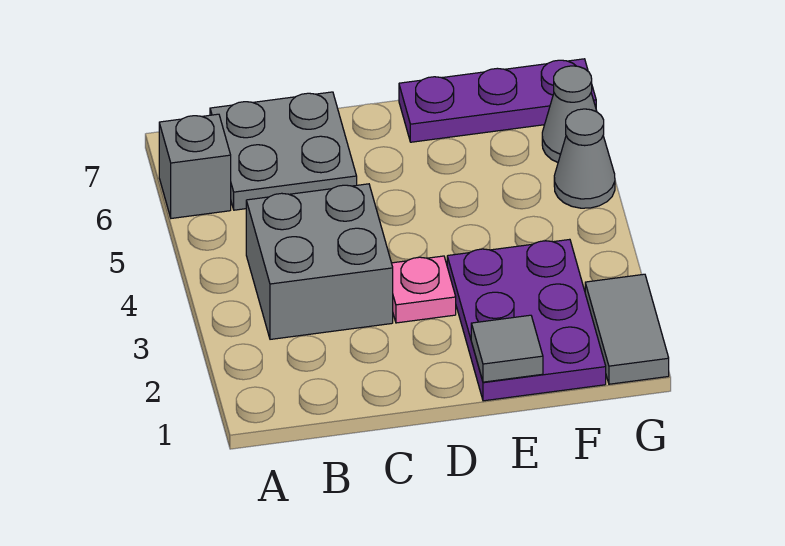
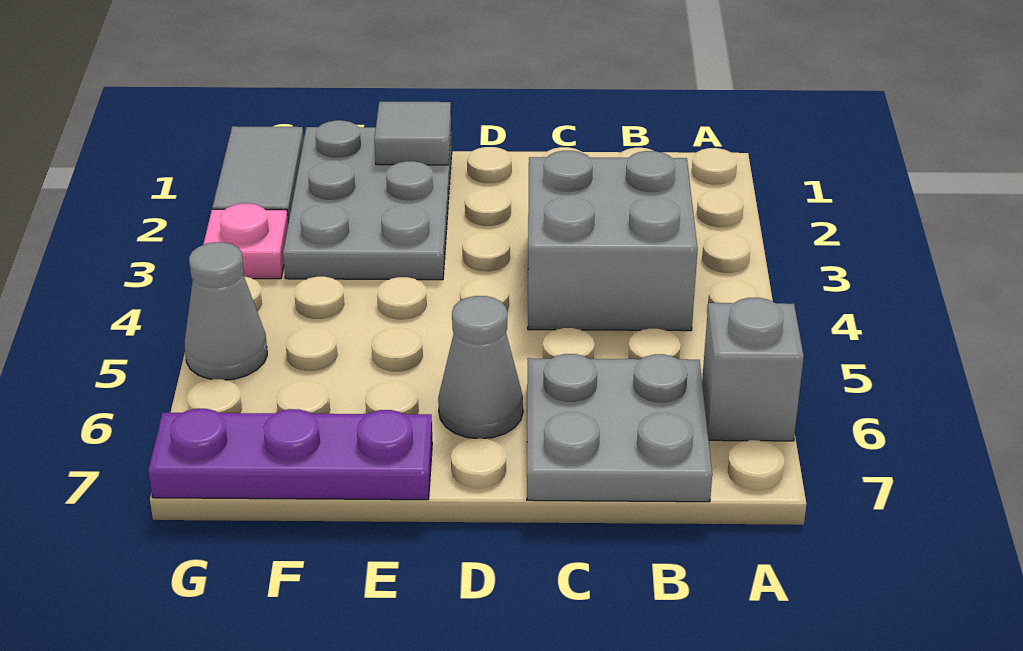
pink plate D3 level 1 -> pink plate G3 level 1
purple plate E1:F3 level 1 -> grey plate E1:F3 level 1
grey cone G6 level 1 -> grey cone D6 level 1

